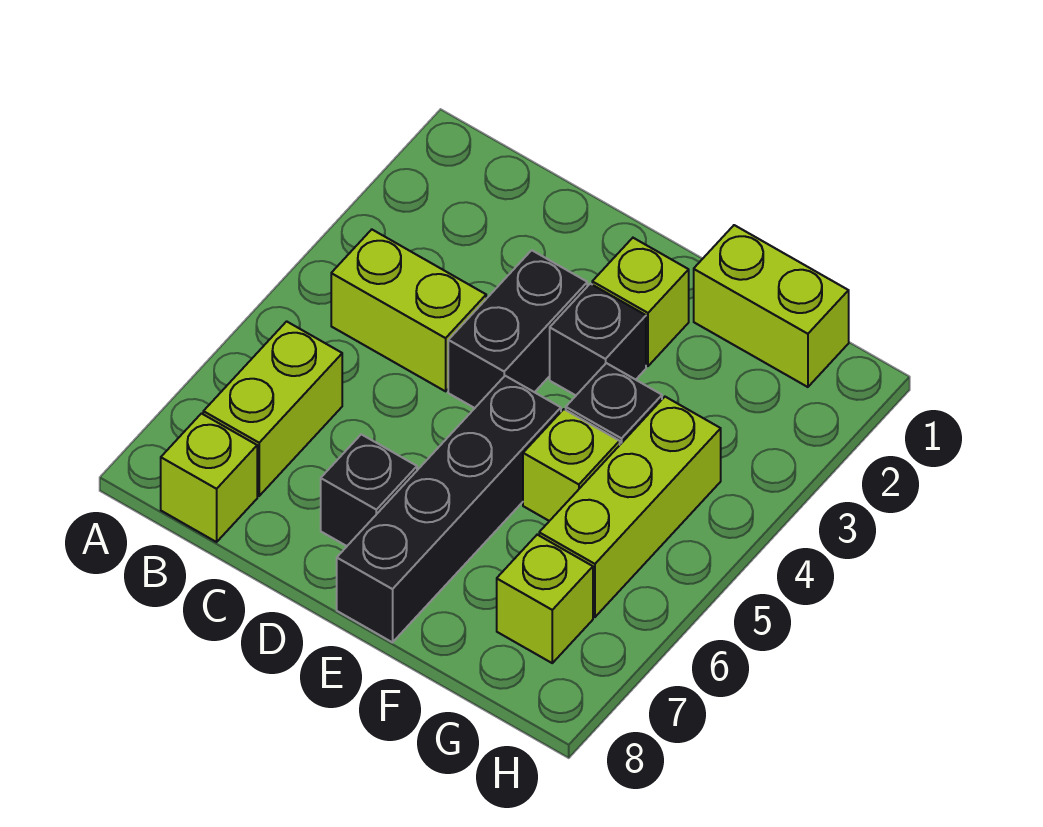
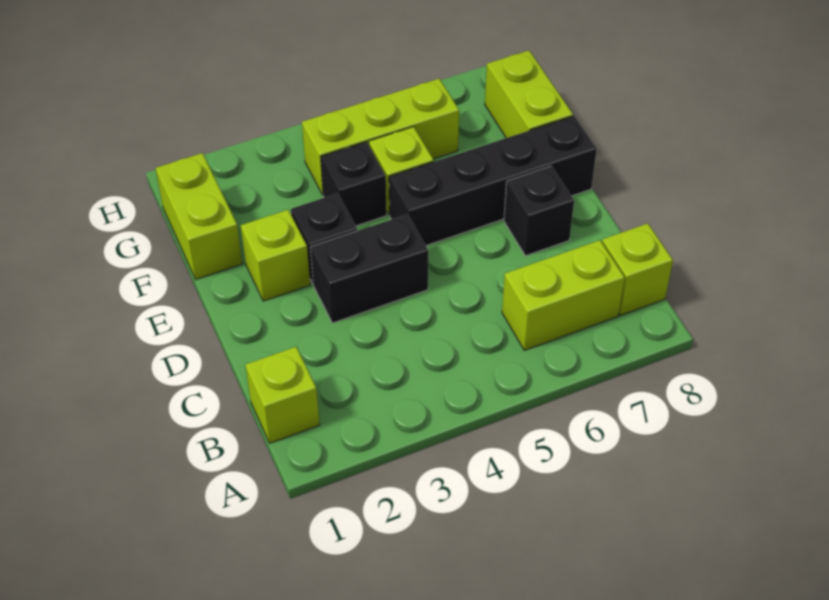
lime brick B4:C4 level 1 -> lime brick F8:G8 level 1
lime brick G7 level 1 -> lime brick B1 level 1

